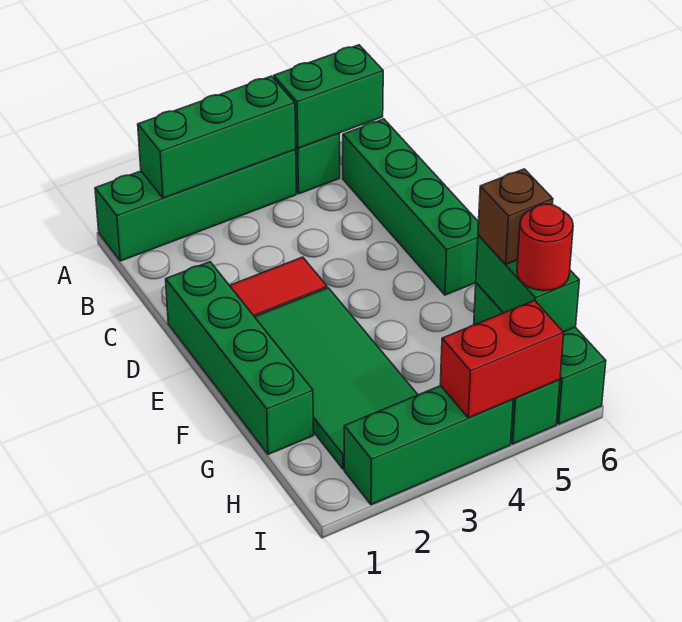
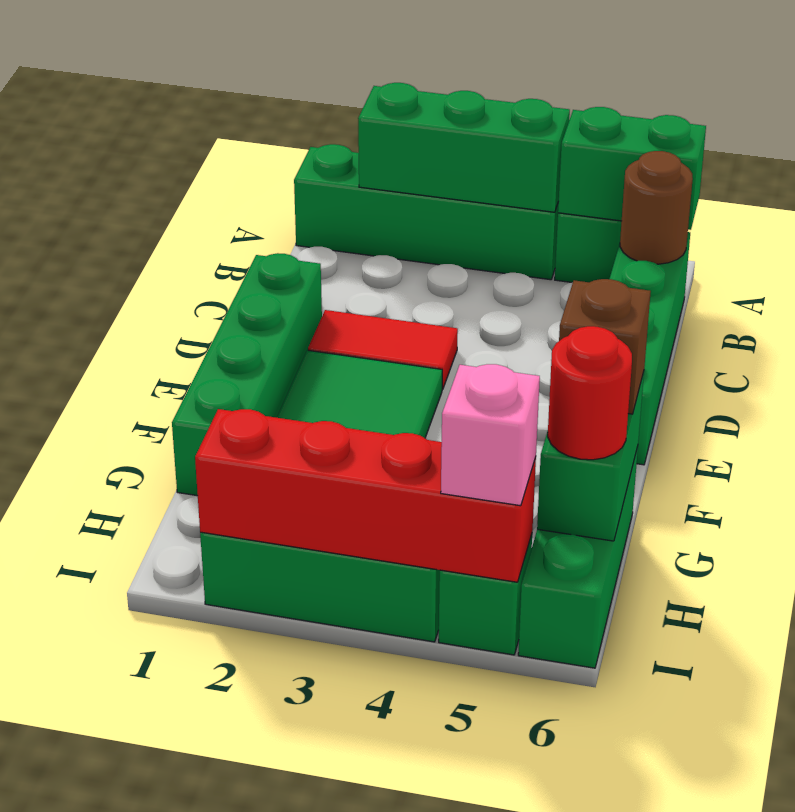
none -> brown round brick B6 level 2
red brick I4:I5 level 2 -> red brick I2:I5 level 2
none -> pink brick I5 level 3

